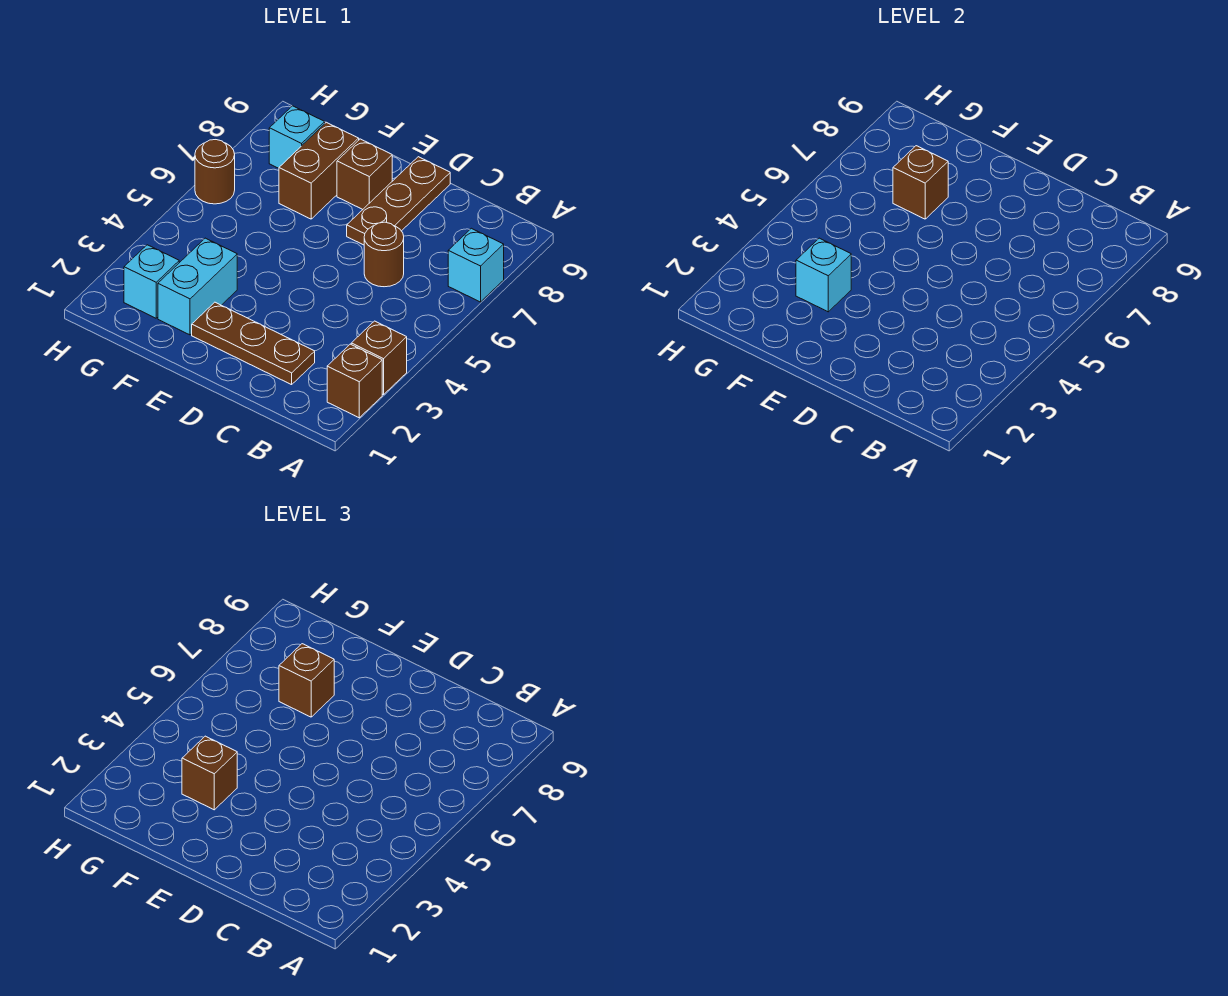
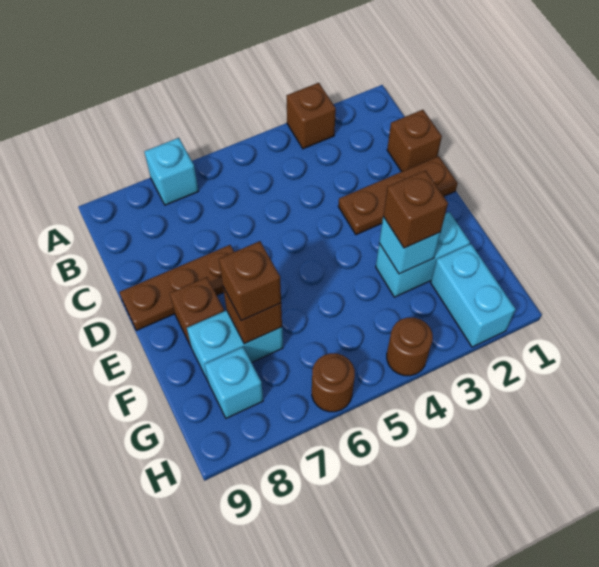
brown brick A2 level 1 -> brown brick C1 level 1
brown plate C2:E2 level 1 -> brown plate D1:D3 level 1
brown round brick C6 level 1 -> brown round brick H4 level 1
brown brick F7:F8 level 1 -> cyan brick F7:F8 level 1
cyan brick G2 level 1 -> cyan brick G2:H2 level 1

